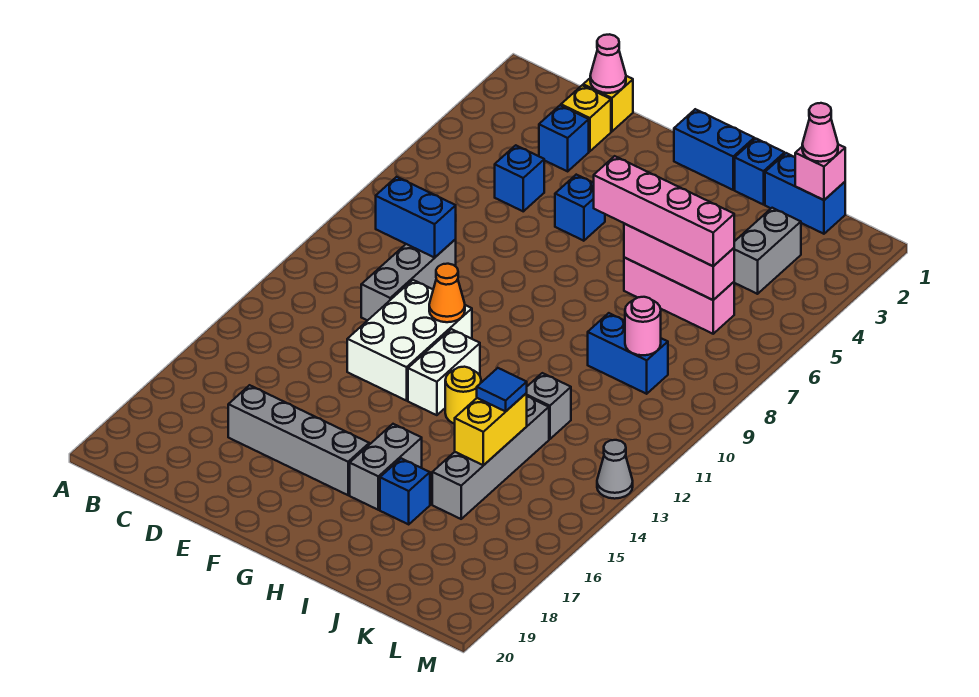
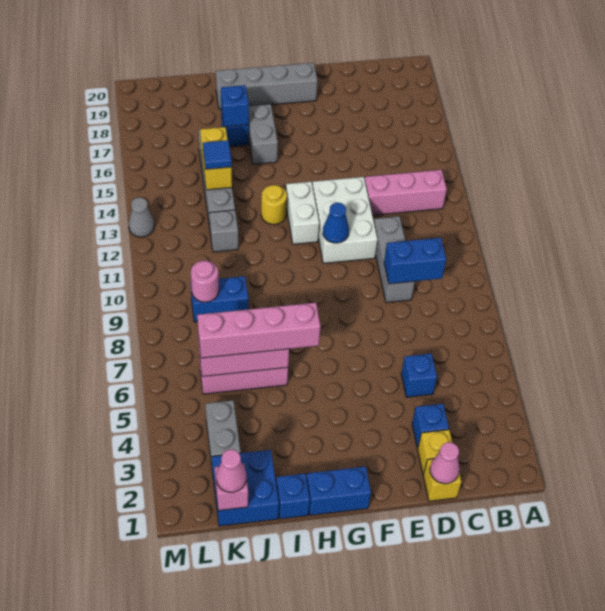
none -> pink brick B13:D13 level 1
grey brick D17:G17 level 1 -> grey brick F19:I19 level 1
blue brick F5 level 1 -> blue brick I17 level 2
orange cone F11 level 2 -> blue cone F11 level 2
blue brick J1:K1 level 1 -> blue brick J1:K2 level 1

